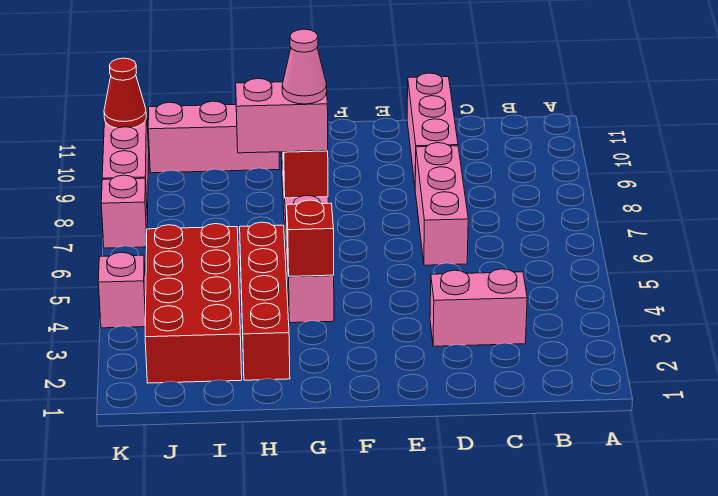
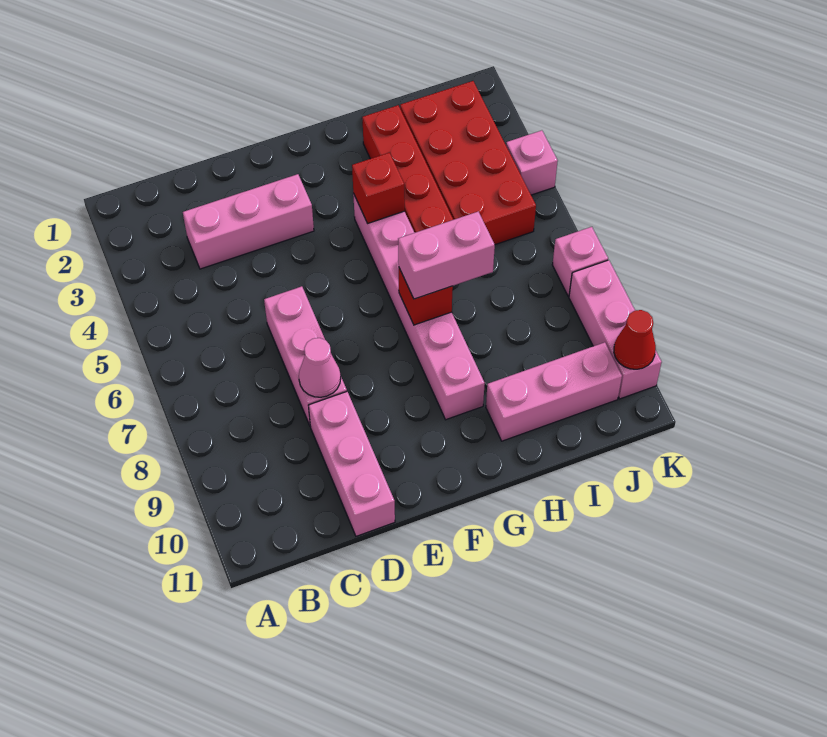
pink brick C3:D3 level 1 -> pink brick C3:E3 level 1
pink cone G7 level 4 -> pink cone D8 level 2

